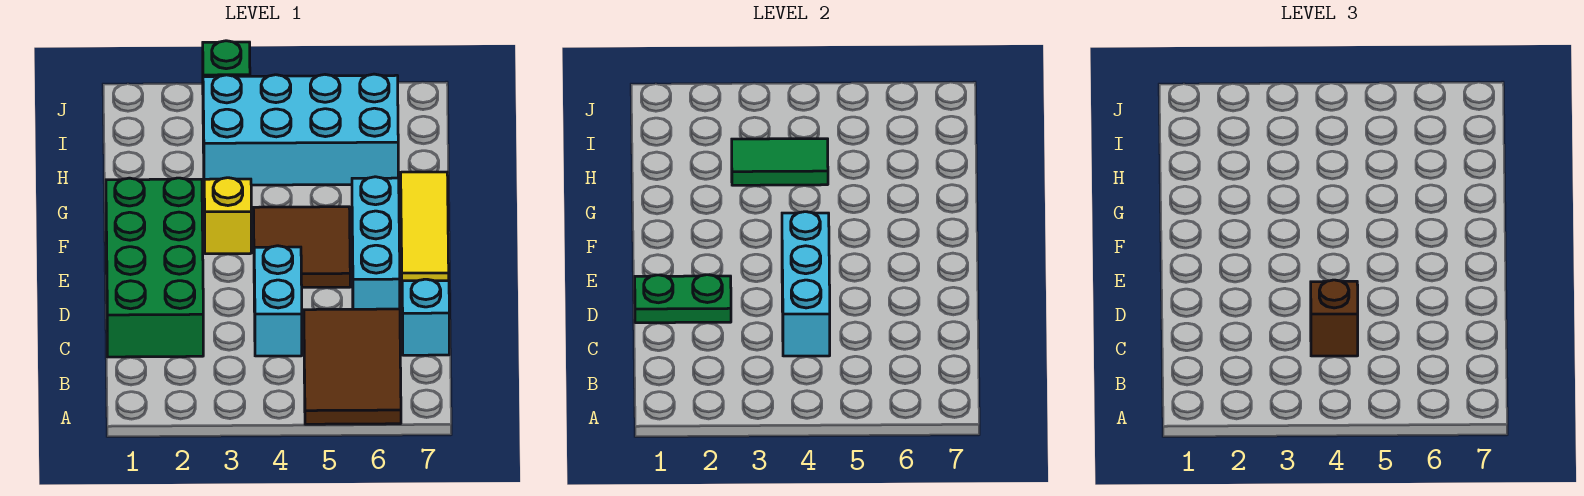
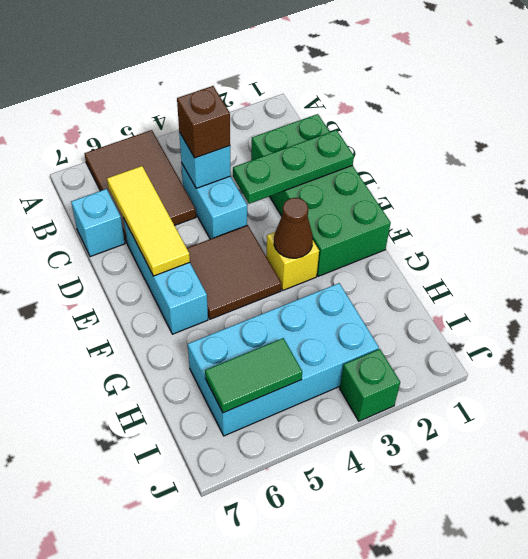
cyan brick C4:E4 level 2 -> cyan brick C4 level 2
green plate D1:D2 level 2 -> green plate D1:D3 level 2
yellow tile E7:G7 level 1 -> yellow tile C6:E6 level 2
none -> brown cone F3 level 2
green tile H3:H4 level 2 -> green tile I5:I6 level 2

